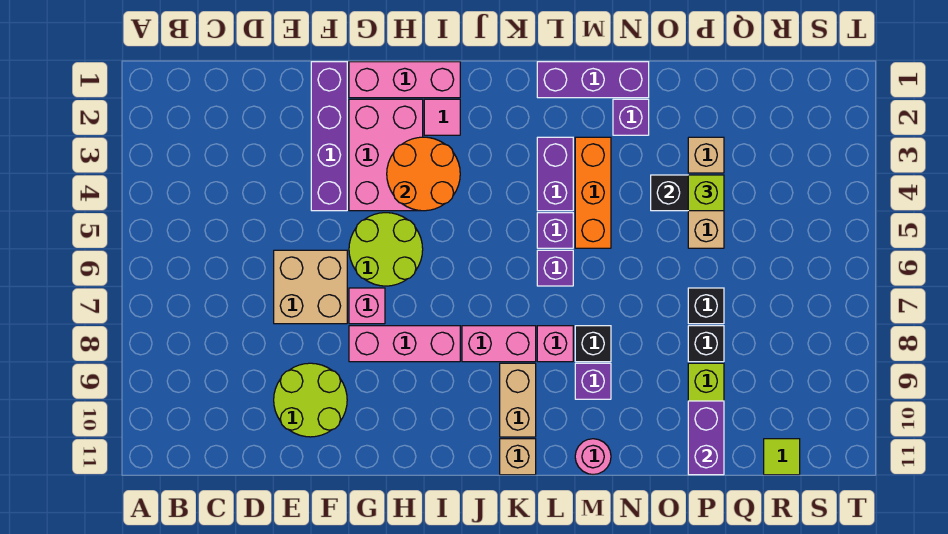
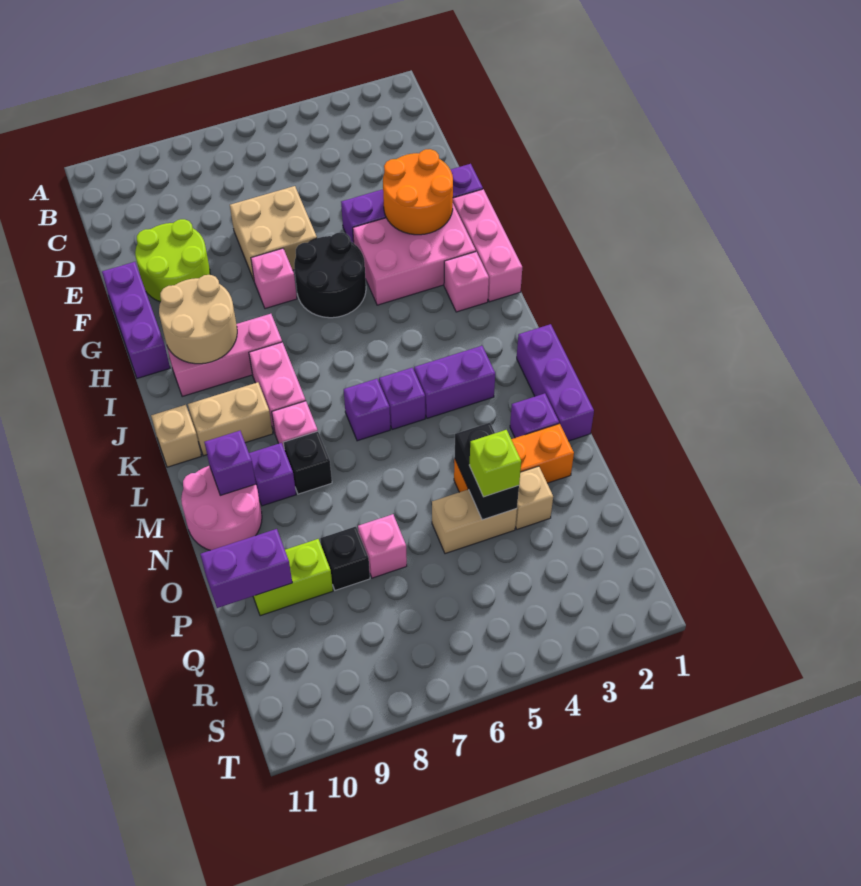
none -> purple brick F11:H11 level 1
lime round brick G5:H6 level 1 -> black round brick G5:H6 level 1
pink brick G8:I8 level 1 -> pink brick I8:I10 level 1
orange round brick H3:I4 level 2 -> orange round brick F2:G3 level 2
none -> tan round brick H9:I10 level 2
pink tile I2 level 1 -> pink brick I2 level 1
orange brick M3:M5 level 1 -> orange brick O2:O4 level 1
none -> purple brick M10 level 2
pink round brick M11 level 1 -> pink round brick M10:N11 level 1
black brick P7 level 1 -> pink brick P7 level 1
lime tile R11 level 1 -> none

